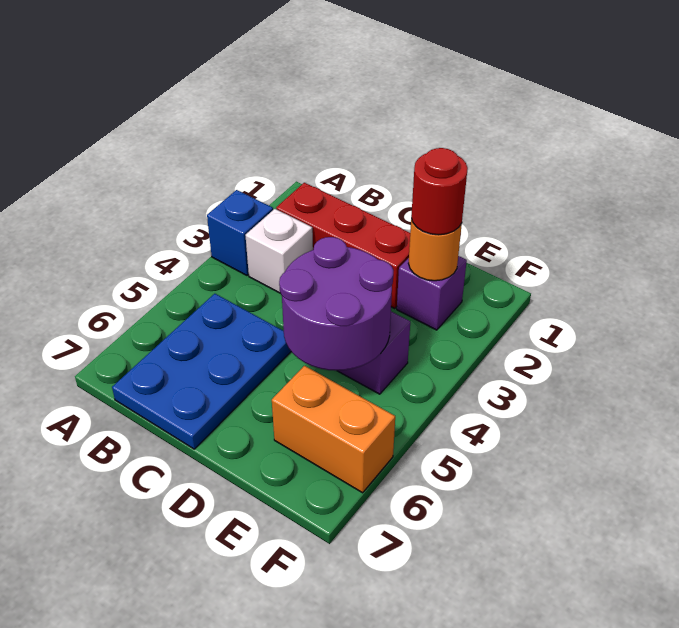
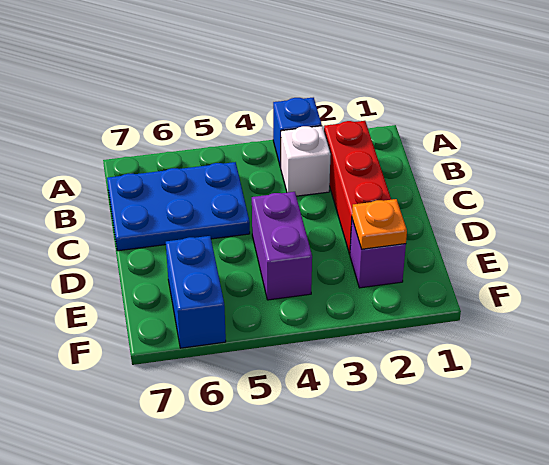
purple round brick D4:E5 level 2 -> none
orange round brick E2 level 2 -> orange plate E2 level 2
red round brick E2 level 3 -> none
orange brick E6:F6 level 1 -> blue brick E6:F6 level 1

